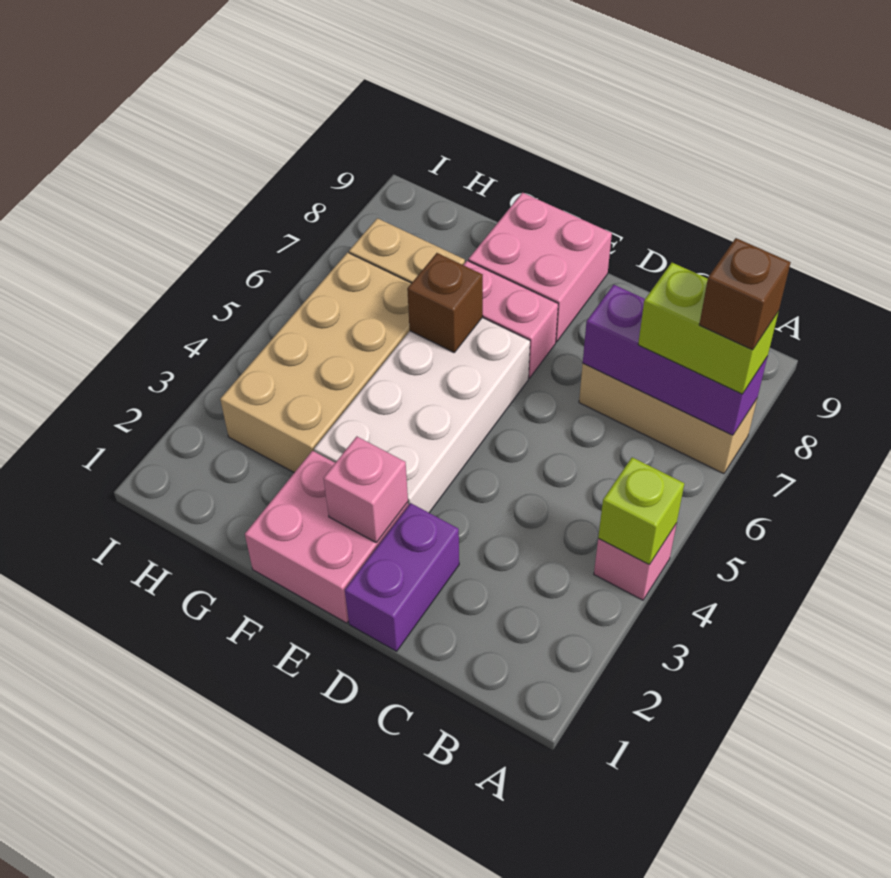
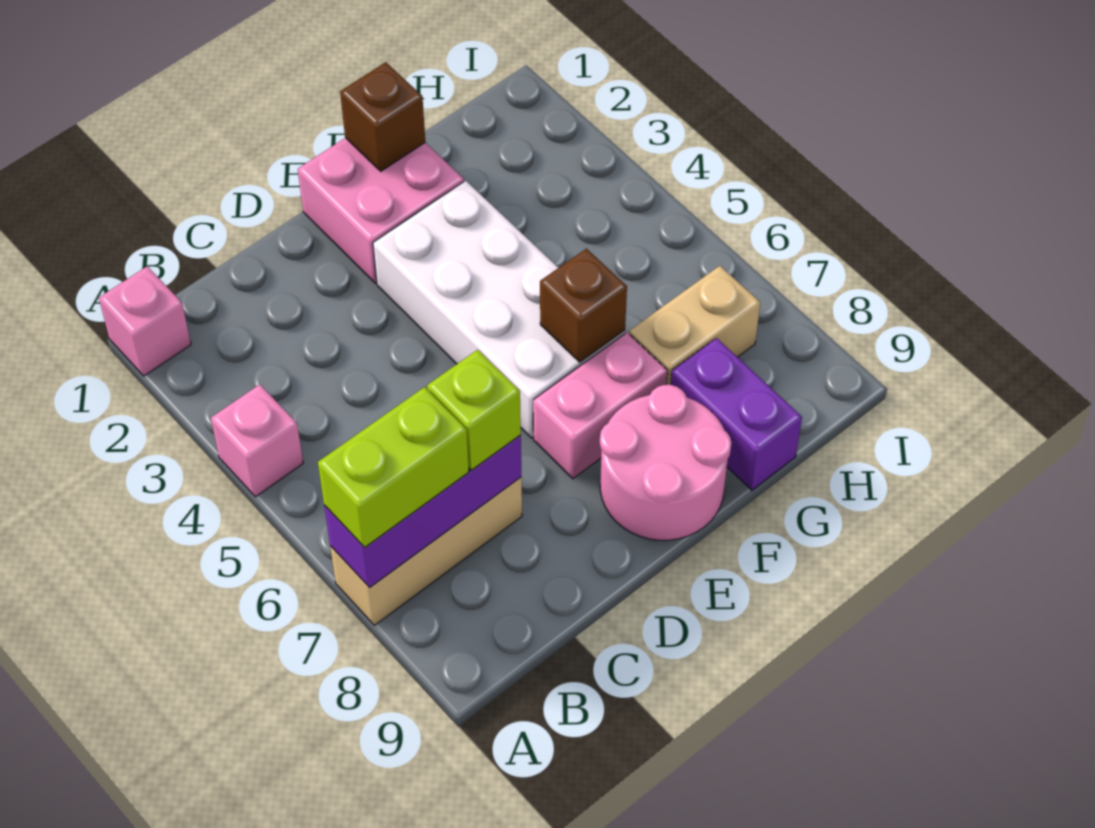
lime brick A4 level 2 -> lime brick C7 level 3
brown brick A7 level 4 -> brown brick F1 level 2
purple brick D1:D2 level 1 -> purple brick G8:G9 level 1
pink brick E2 level 2 -> pink brick A1 level 1
pink brick E8:F9 level 1 -> pink round brick E8:F9 level 1
tan brick G3:H6 level 1 -> none

